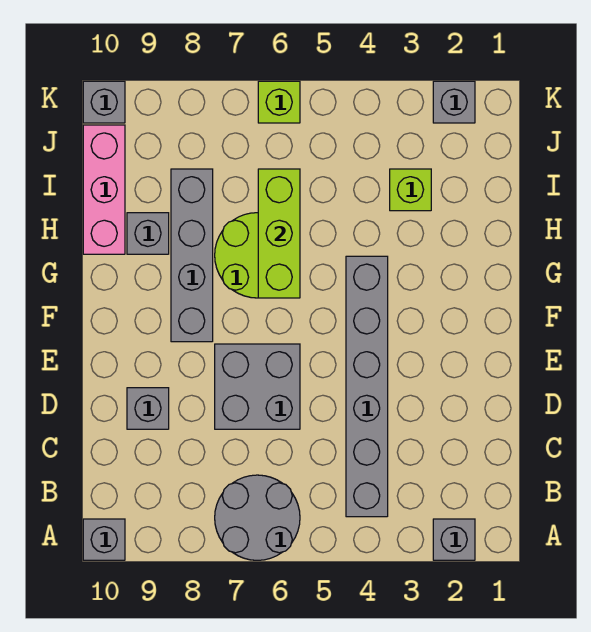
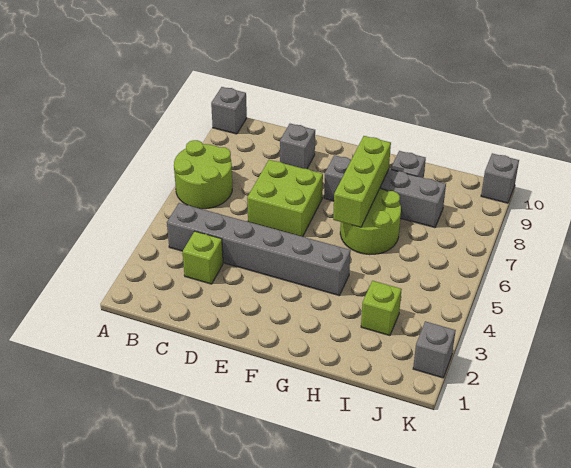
grey brick A2 level 1 -> none
grey round brick A6:B7 level 1 -> lime round brick A6:B7 level 1
grey brick D6:E7 level 1 -> lime brick D6:E7 level 1
lime brick G6:I6 level 2 -> lime brick G6:G8 level 2
pink brick H10:J10 level 1 -> none
lime brick K6 level 1 -> lime brick C3 level 1

